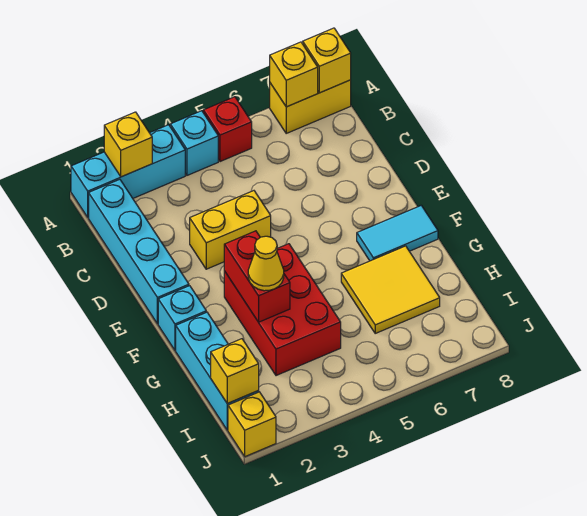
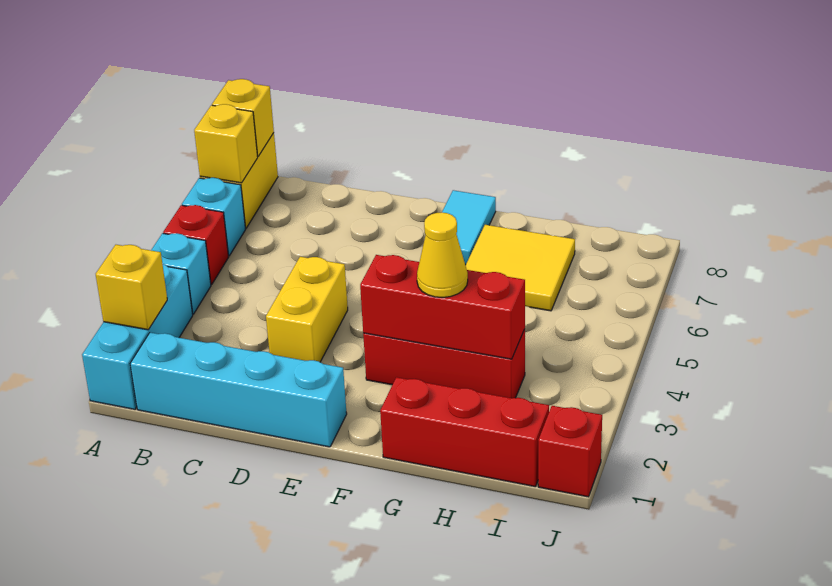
cyan brick F1 level 1 -> cyan brick A6 level 1
red brick F3:H4 level 1 -> red brick F3:H3 level 1
red brick F3:G3 level 2 -> red brick F3:H3 level 2
cyan brick G1:I1 level 1 -> red brick G1:I1 level 1
yellow brick I1 level 2 -> none
yellow brick J1 level 1 -> red brick J1 level 1

